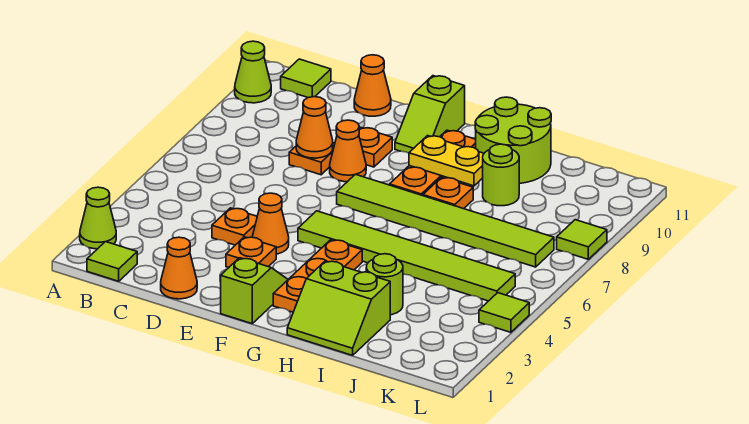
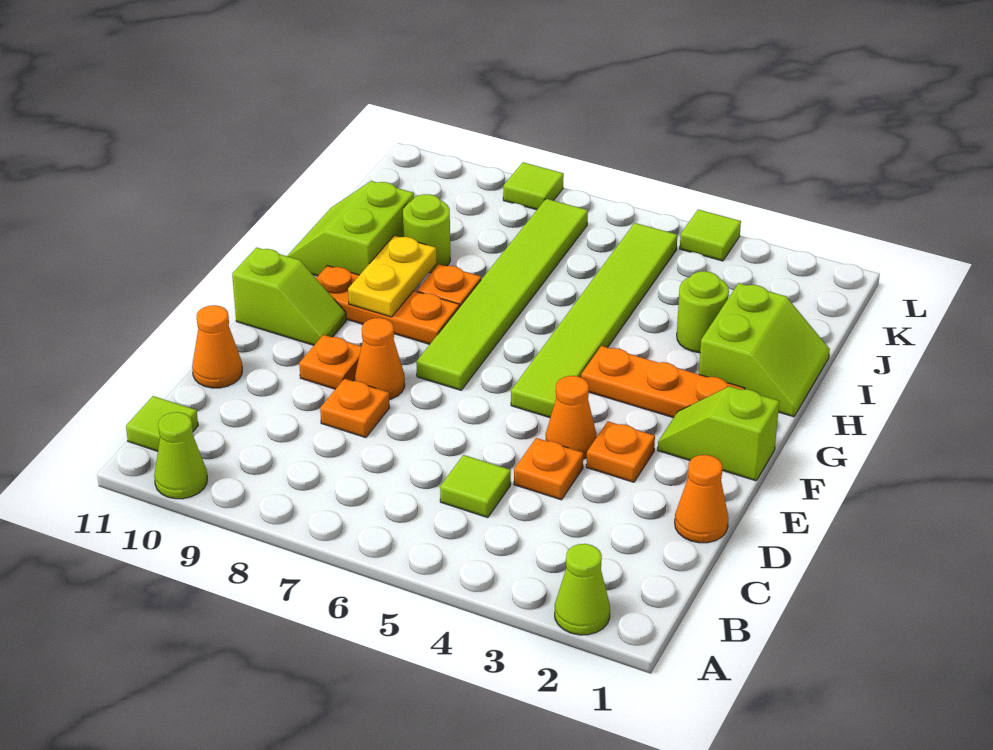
lime tile B1 level 1 -> lime tile C5 level 1
orange cone D8 level 2 -> none
lime round brick H10:I11 level 1 -> lime slope H10:I11 level 1 top 10

